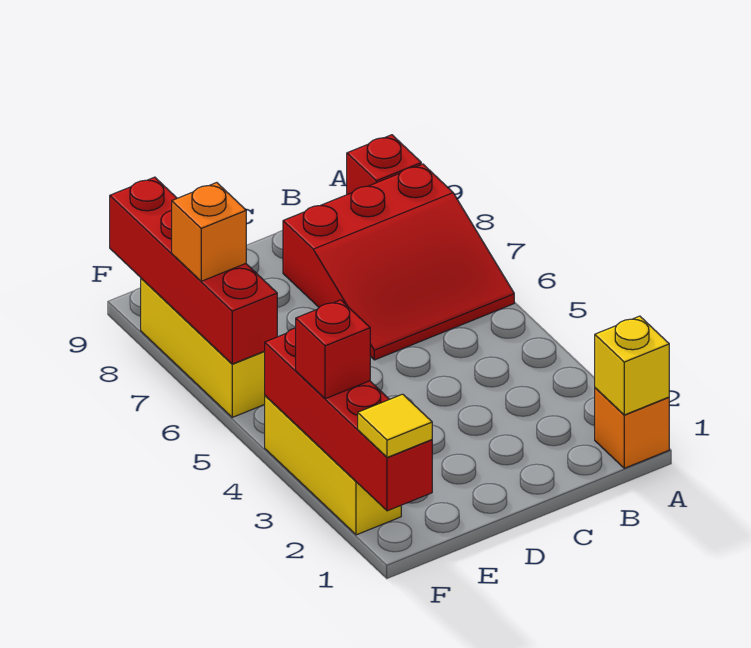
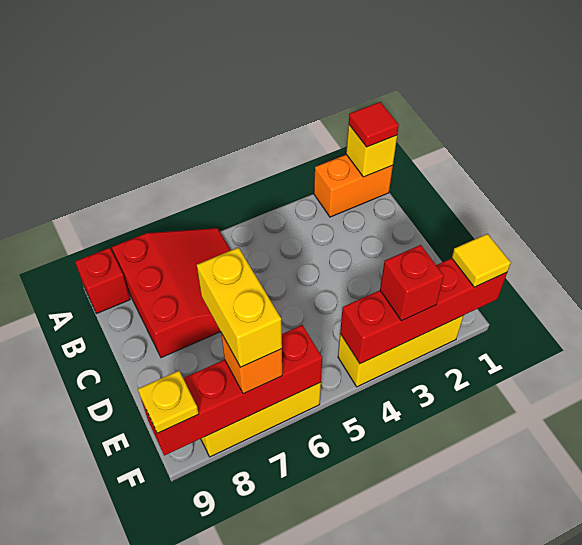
orange brick A1 level 1 -> orange brick A1:A2 level 1
none -> red tile A1 level 3
none -> yellow brick E7:F7 level 4
none -> yellow plate F9 level 3

